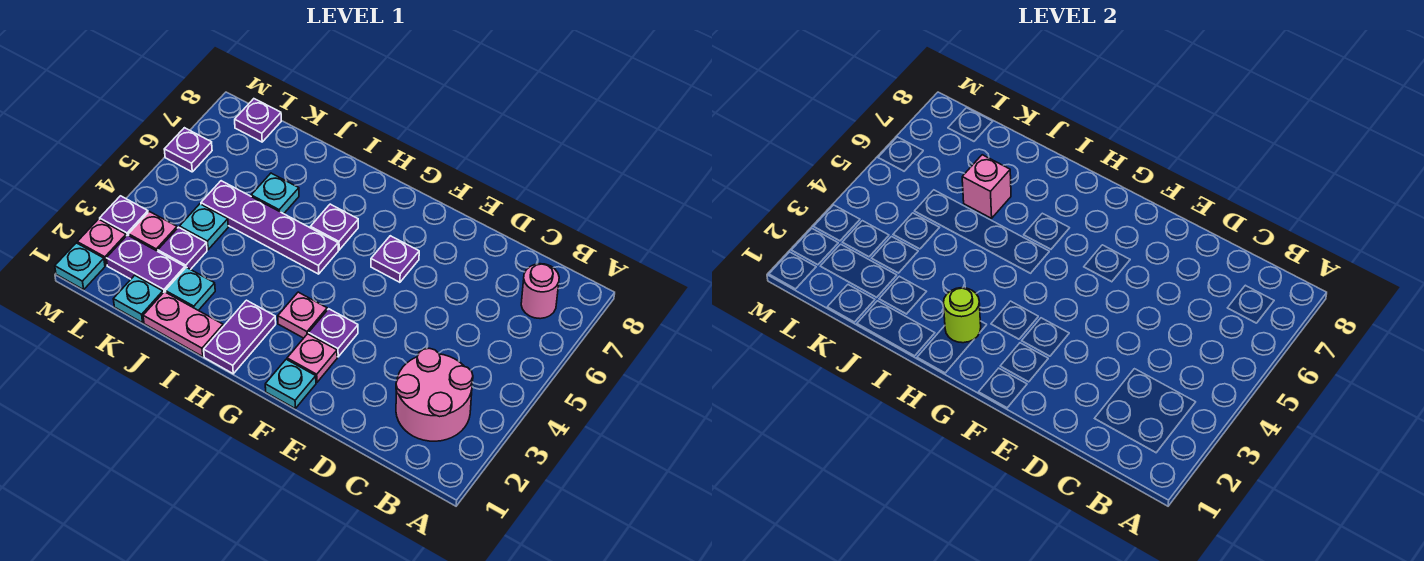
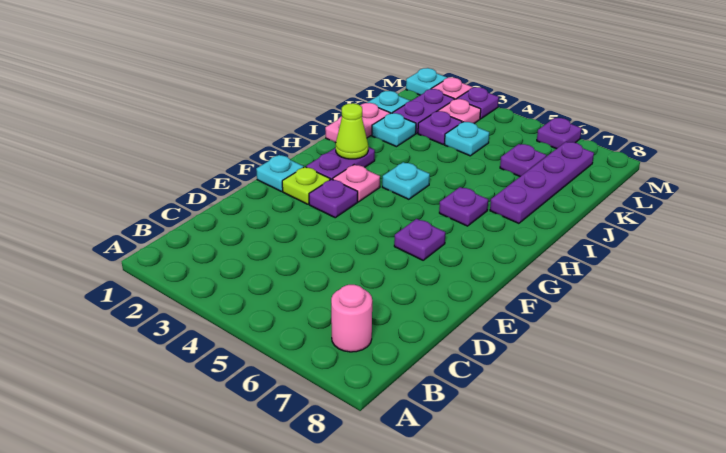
pink round brick B2:C3 level 1 -> none
pink plate F2 level 1 -> lime plate F2 level 1
purple plate H1:H2 level 1 -> purple plate G2:H2 level 1
lime round brick H2 level 2 -> lime cone H2 level 2
purple plate H5:K5 level 1 -> purple plate I7:L7 level 1
cyan plate J6 level 1 -> cyan plate H4 level 1
pink brick J6 level 2 -> none
purple plate L8 level 1 -> purple plate K6 level 1

